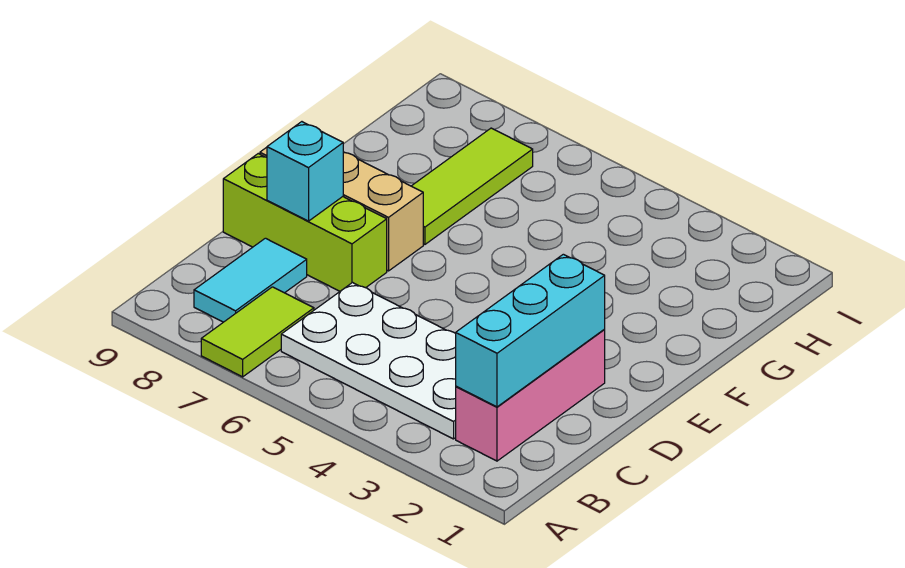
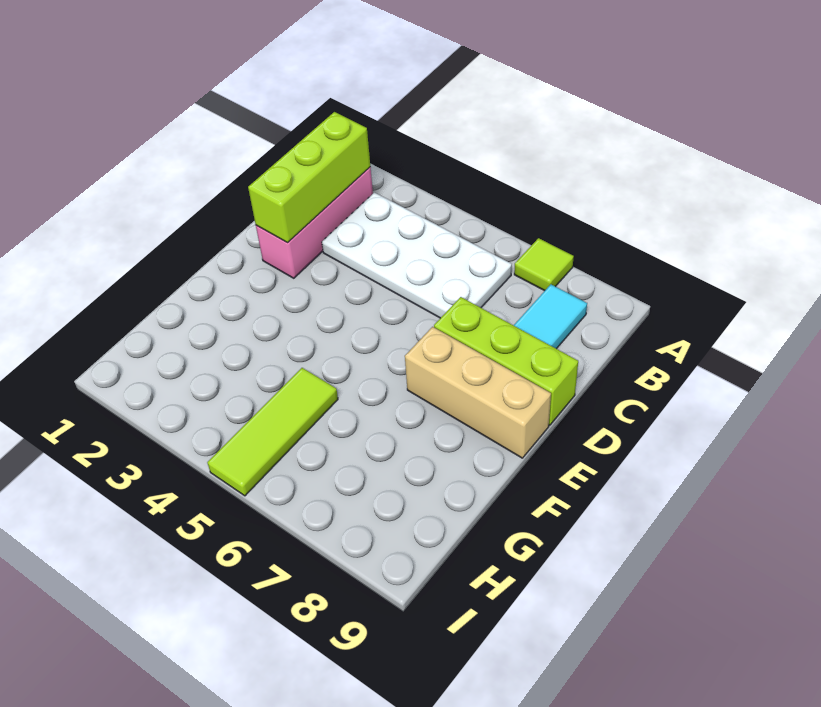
lime tile A7:B7 level 1 -> lime tile A7 level 1
cyan brick B2:D2 level 2 -> lime brick B2:D2 level 2
cyan brick D8 level 2 -> none
lime tile F7:H7 level 1 -> lime tile G5:I5 level 1

